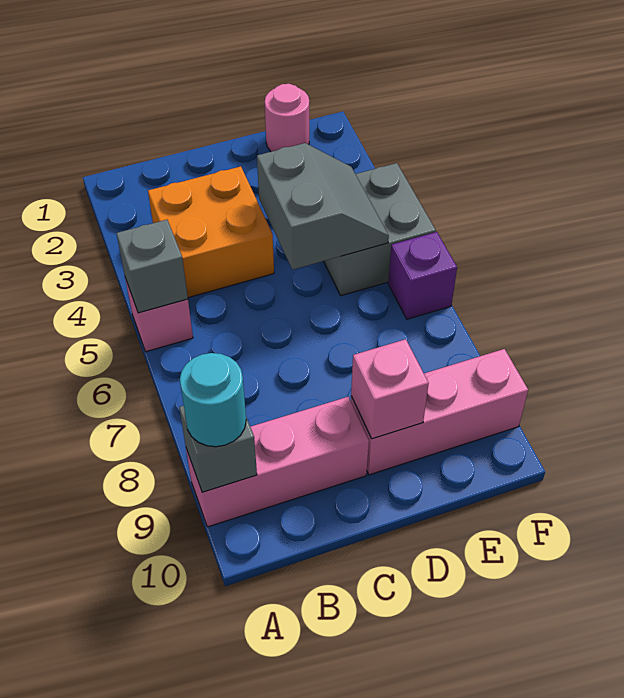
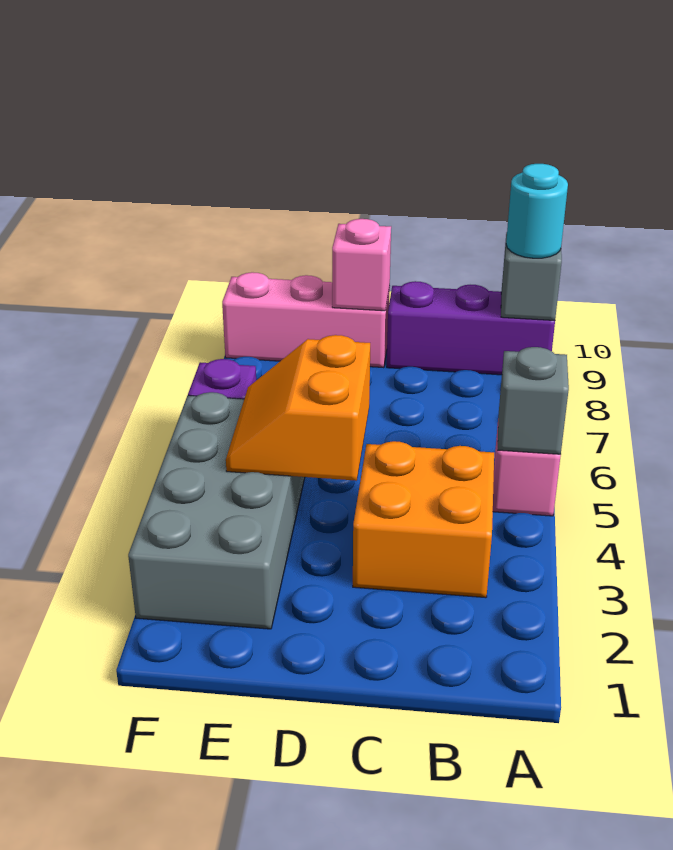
pink brick A9:C9 level 1 -> purple brick A9:C9 level 1
grey slope D4:E5 level 2 top D -> orange slope D4:E5 level 2 top D
pink round brick E1 level 1 -> none
grey brick E4:F5 level 1 -> grey brick E2:F5 level 1

